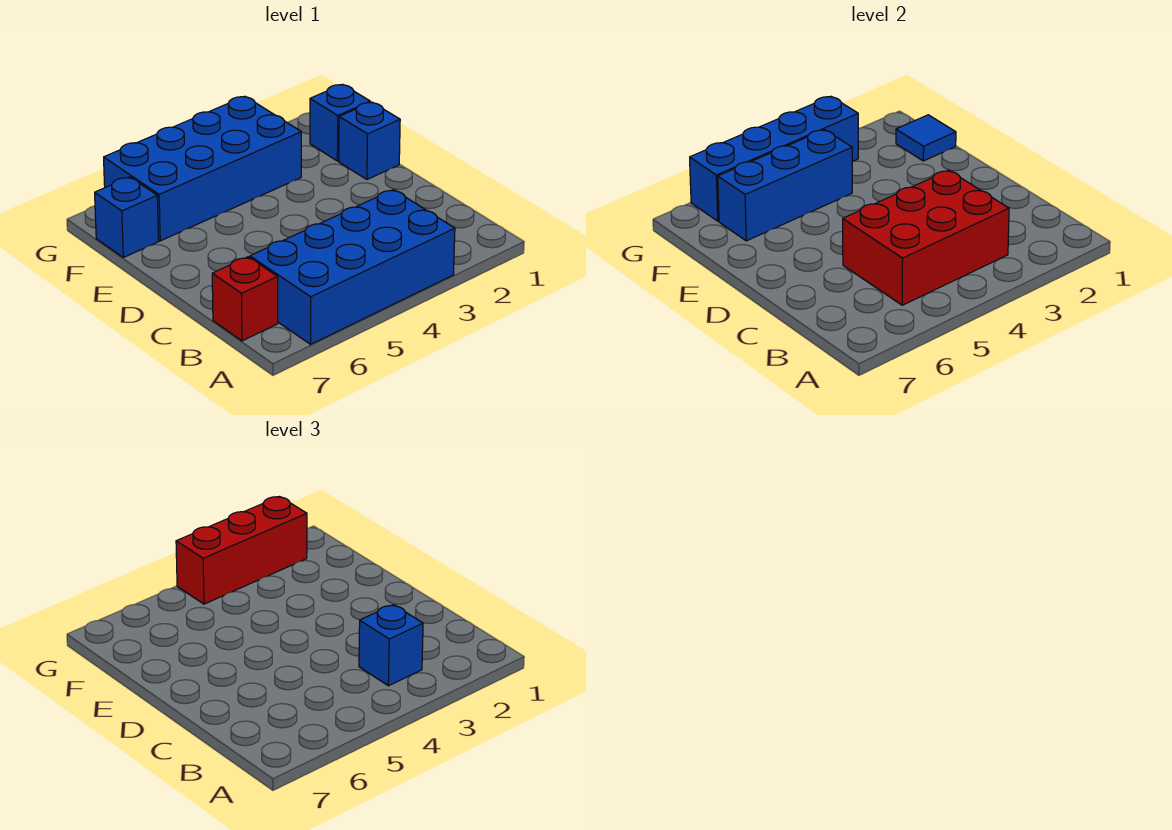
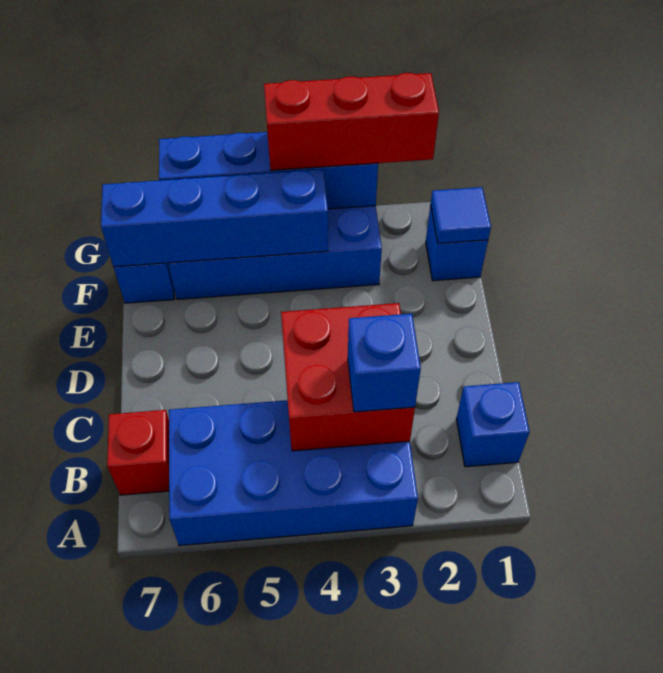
red brick B3:C5 level 2 -> red brick B3:C4 level 2
blue brick E1 level 1 -> blue brick B1 level 1
blue brick F4:F6 level 2 -> blue brick F4:F7 level 2

